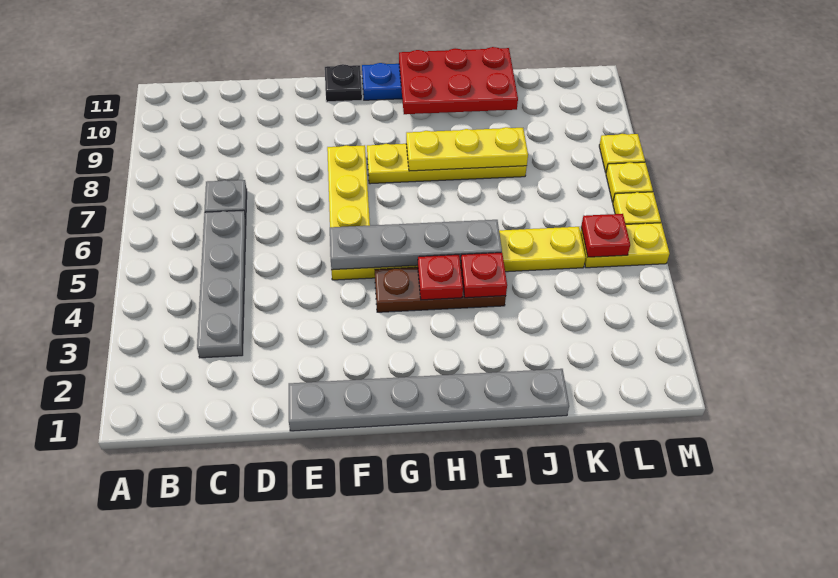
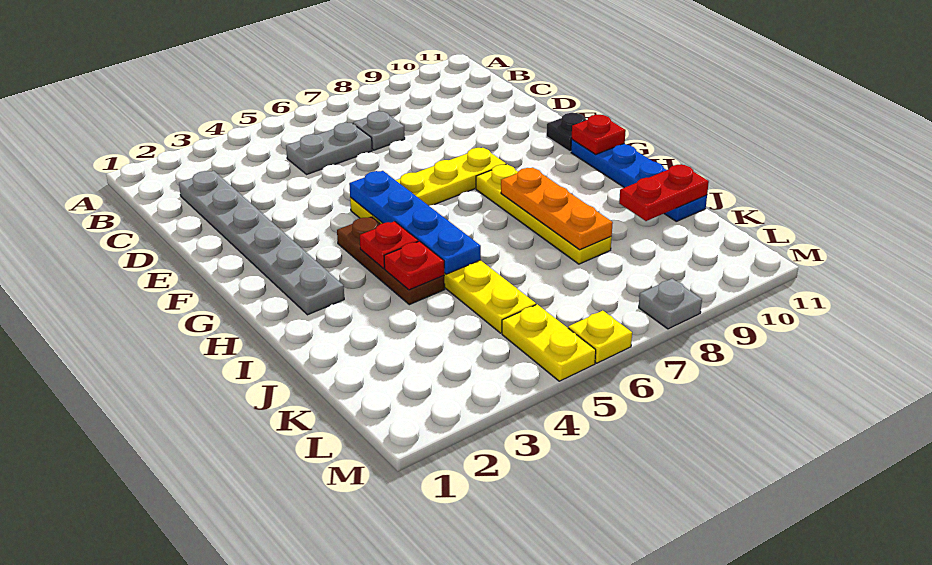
grey plate C3:C6 level 1 -> grey plate C5:C6 level 1
grey plate E1:J1 level 1 -> grey plate C2:H2 level 1
grey plate F5:I5 level 2 -> blue plate F5:I5 level 2
yellow plate H8:J8 level 2 -> orange plate H8:J8 level 2
red plate H10:J11 level 2 -> red plate J10:J11 level 2
red plate L5 level 2 -> red plate G11 level 2
yellow plate M7 level 1 -> none
yellow plate M8 level 1 -> grey plate M8 level 1

